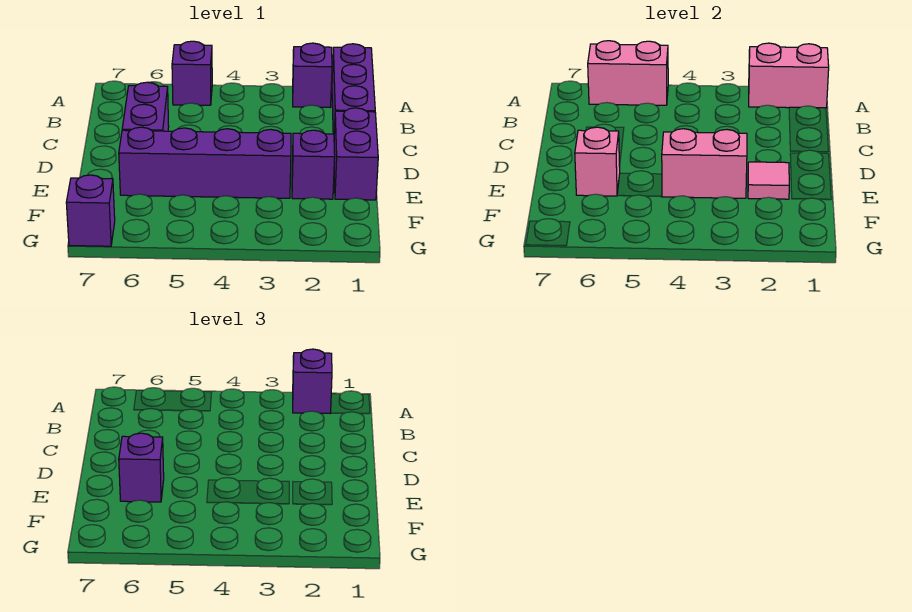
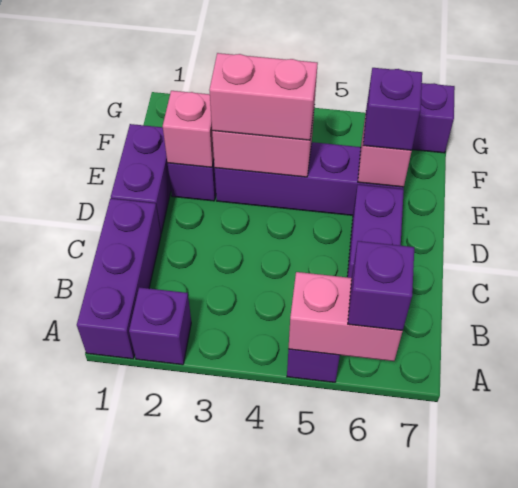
pink brick A1:A2 level 2 -> pink brick E3:E4 level 3
purple brick A2 level 3 -> purple brick A6 level 3
pink tile E2 level 2 -> pink brick E2 level 2

